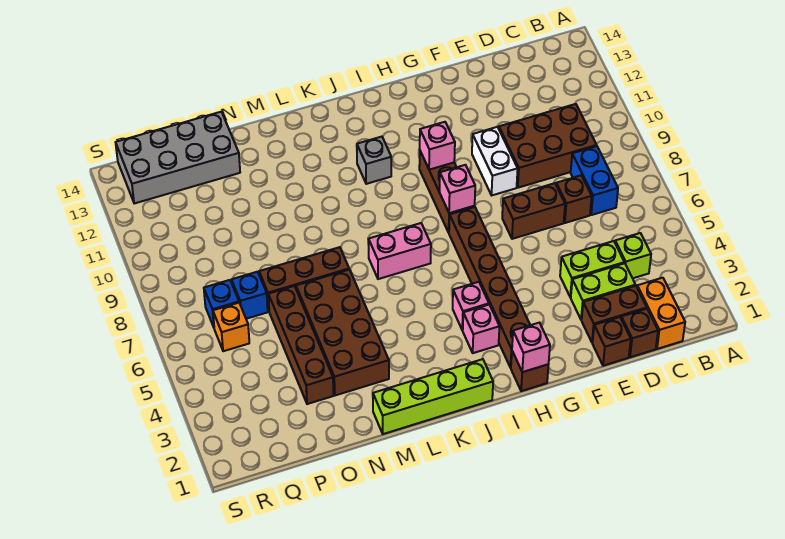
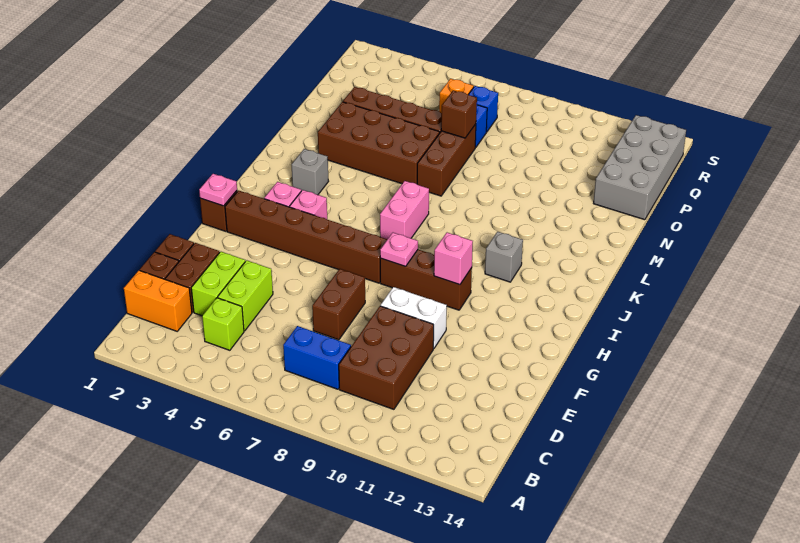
brown brick D7 level 1 -> brown brick O7 level 2
pink brick H1 level 2 -> pink plate H1 level 2
pink brick H8 level 2 -> pink plate H8 level 2
lime brick J1:M1 level 1 -> none
none -> grey brick K3 level 1

